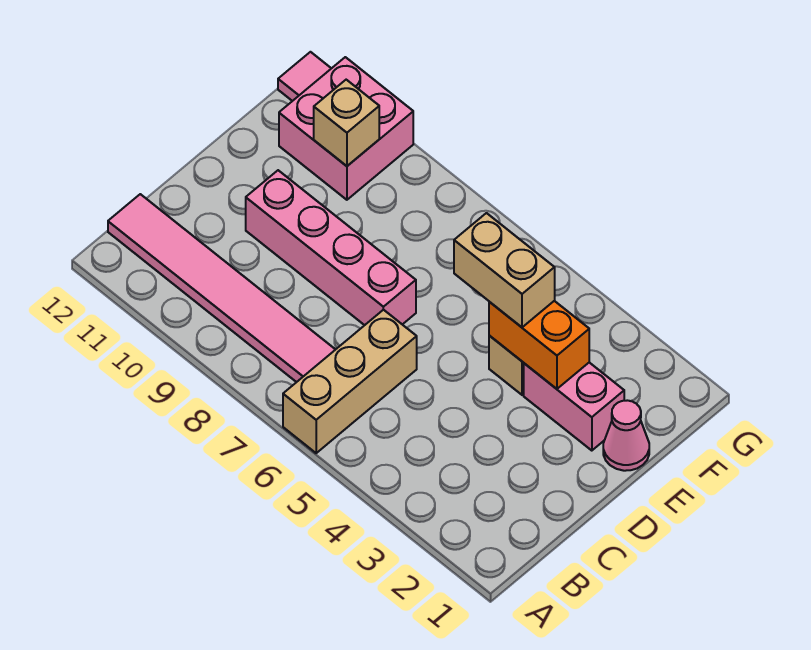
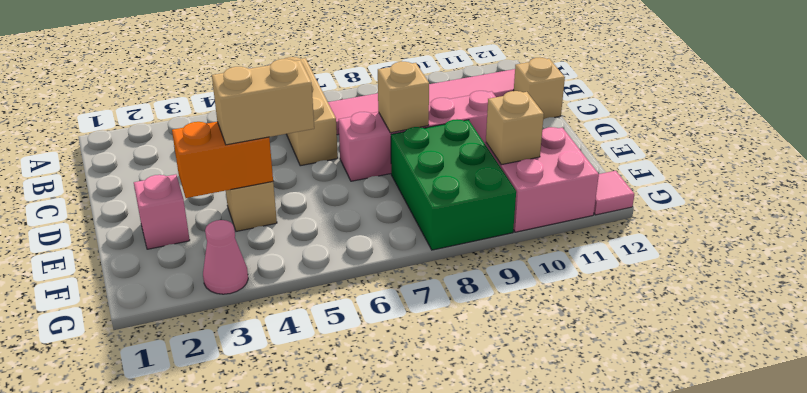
none -> tan brick C12 level 1
none -> tan brick D8 level 2
pink cone E1 level 1 -> pink cone G3 level 1
pink brick E2:E3 level 1 -> pink brick E2 level 1
none -> green brick E8:G9 level 1

